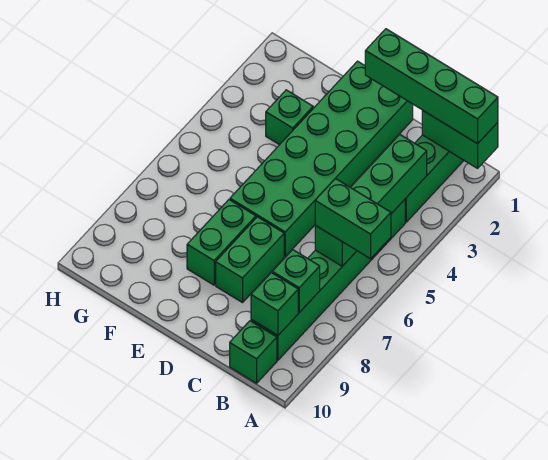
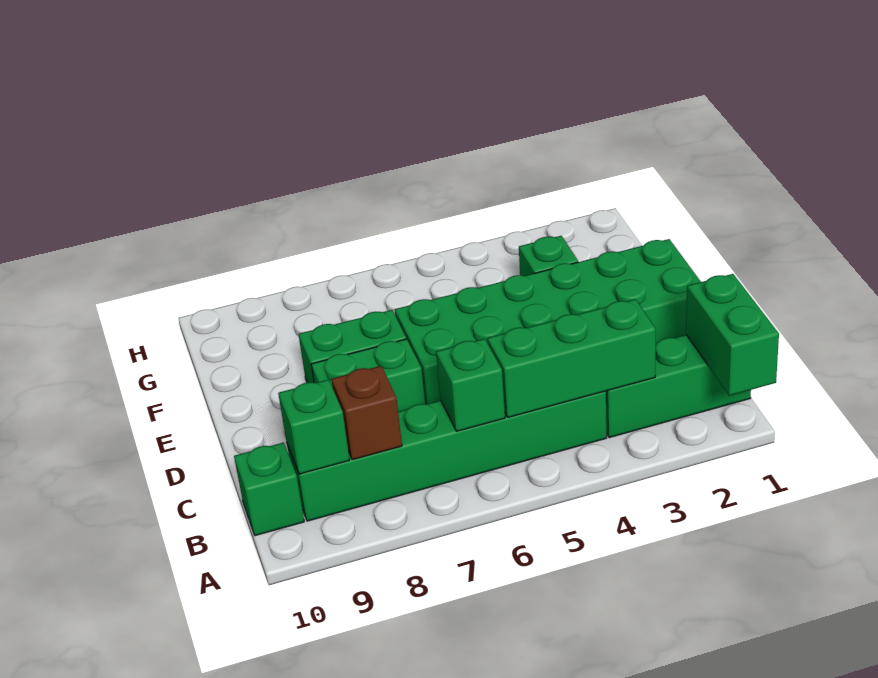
green brick A1:D1 level 3 -> none
green brick A6:B6 level 3 -> none
green brick B8 level 2 -> brown brick B8 level 2

